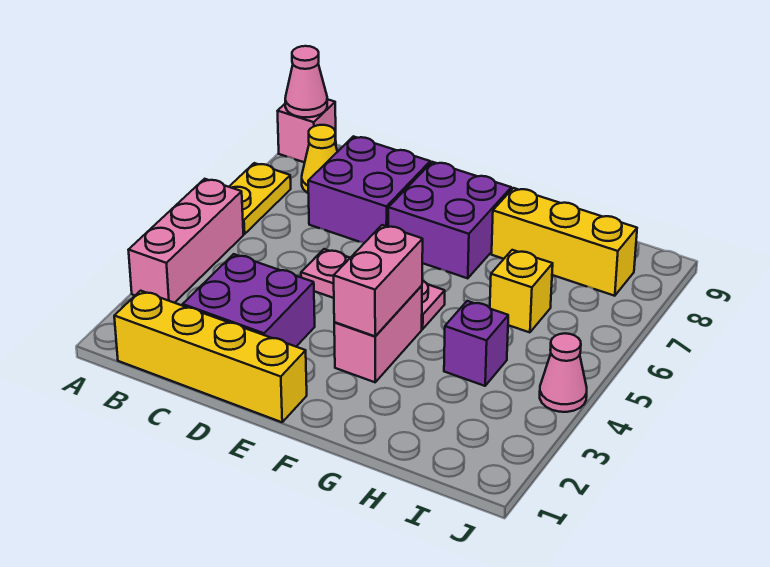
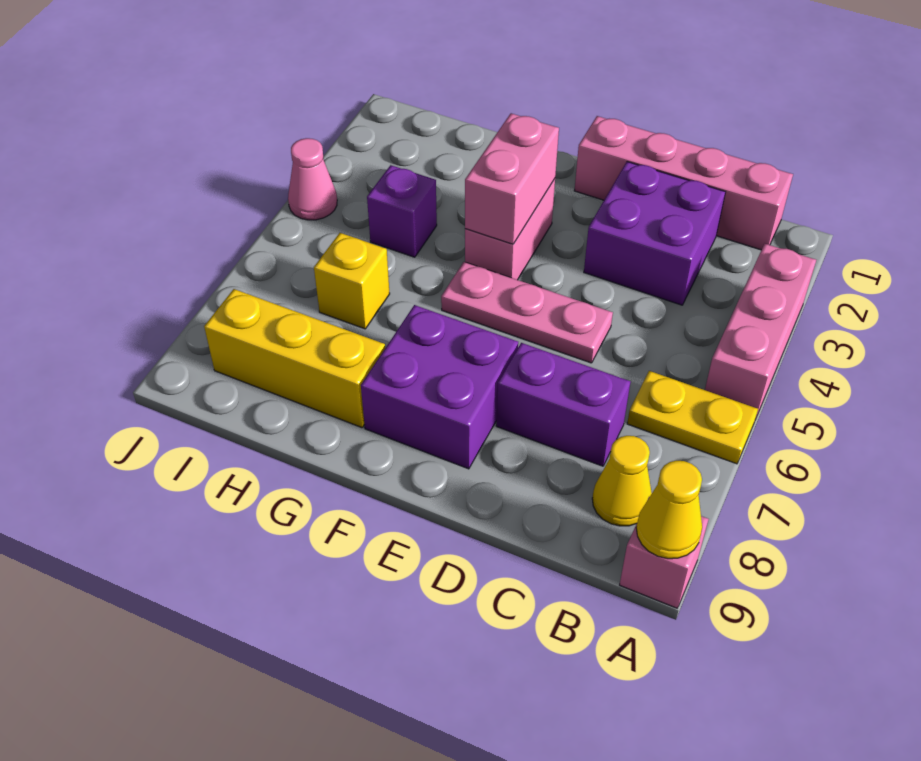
yellow plate A6:A7 level 1 -> yellow plate A6:B6 level 1
pink cone A9 level 2 -> yellow cone A9 level 2
yellow brick B1:E1 level 1 -> pink brick B1:E1 level 1
purple brick C7:D8 level 1 -> purple brick C7:D7 level 1

